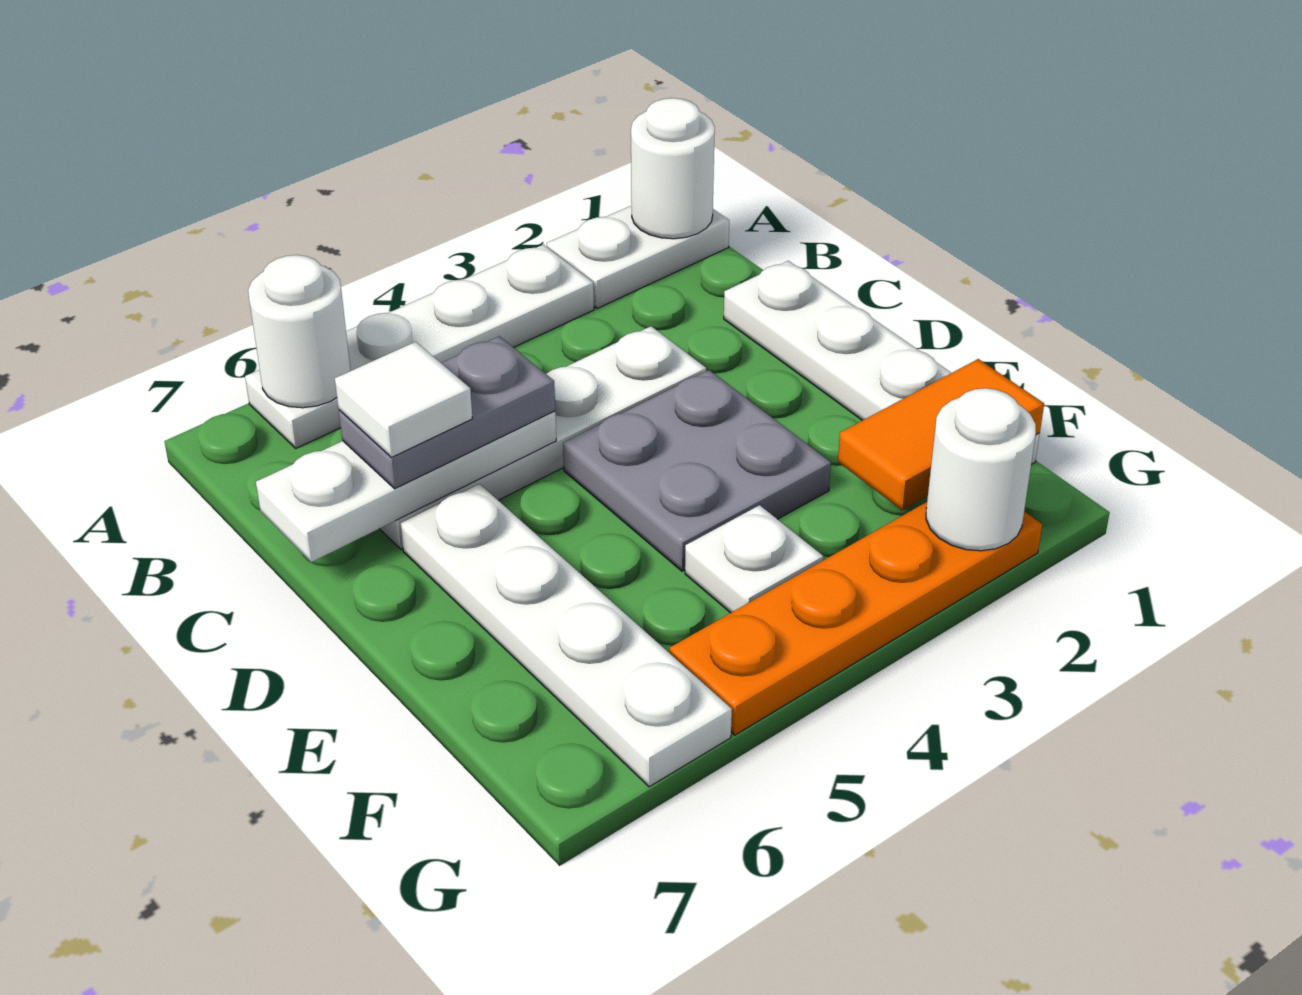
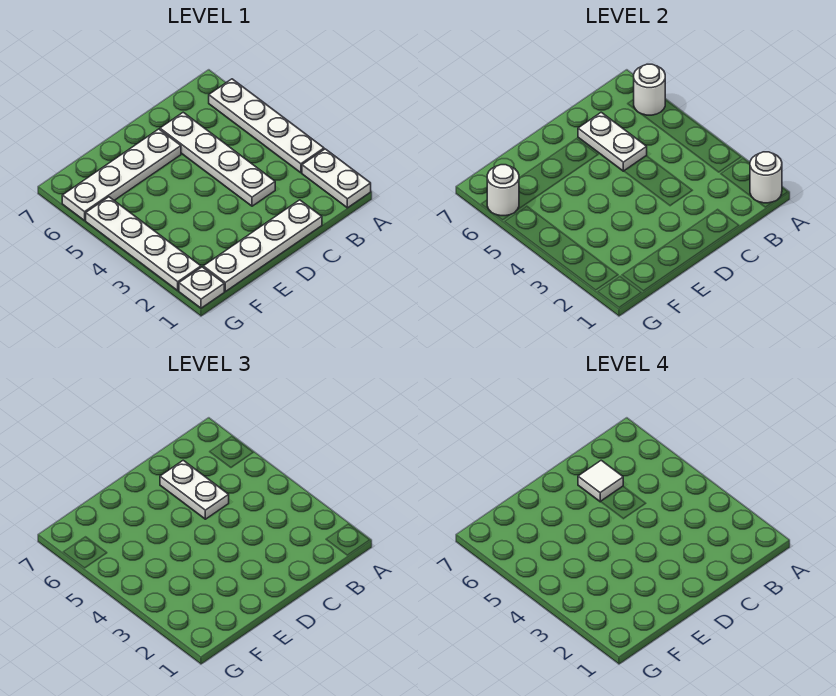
white plate C5:C7 level 2 -> white plate C5:C6 level 2
grey plate C5:C6 level 3 -> white plate C5:C6 level 3
grey plate D3:E4 level 1 -> none
orange tile F1:F2 level 2 -> none
white plate F4 level 1 -> white plate G1 level 1
orange plate G2:G5 level 1 -> white plate G2:G5 level 1
white round brick G2 level 2 -> white round brick G6 level 2

